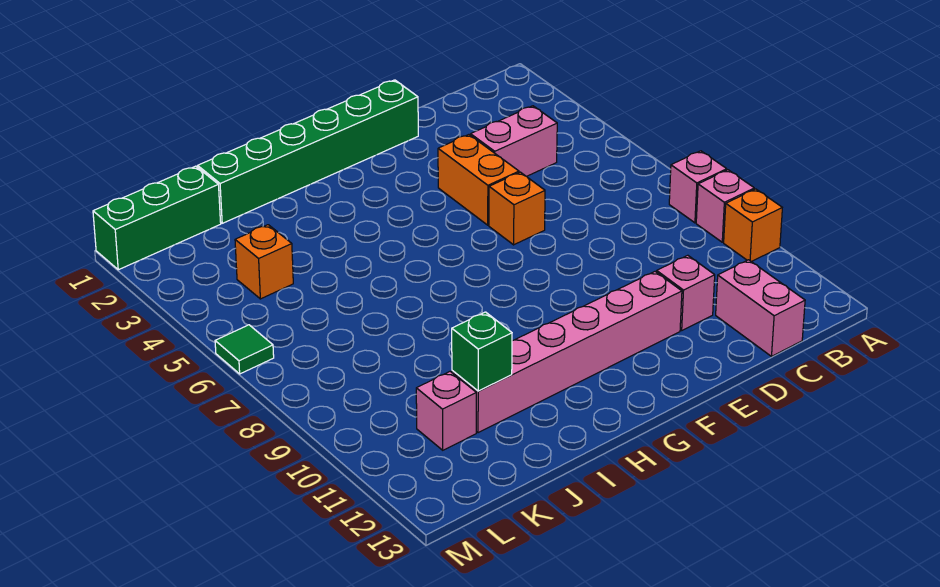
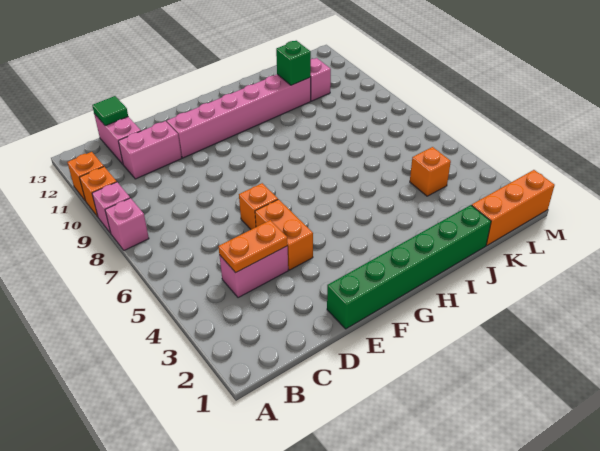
none -> orange brick A11 level 1
none -> orange plate C4:D4 level 2
pink brick D11 level 1 -> pink brick C11:D11 level 1
green brick K1:M1 level 1 -> orange brick K1:M1 level 1
green tile M6 level 1 -> green tile C13 level 2

